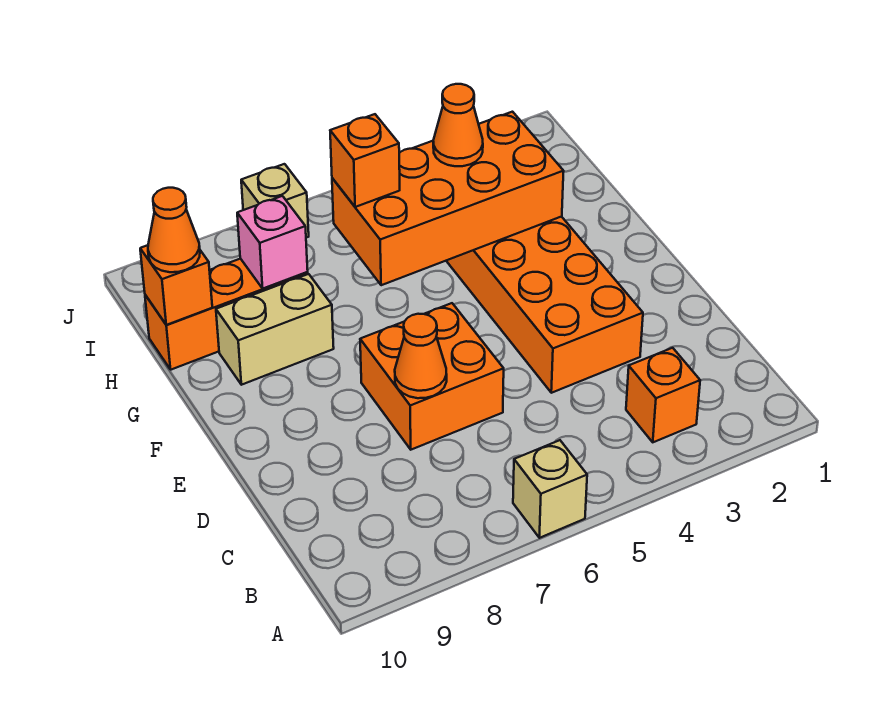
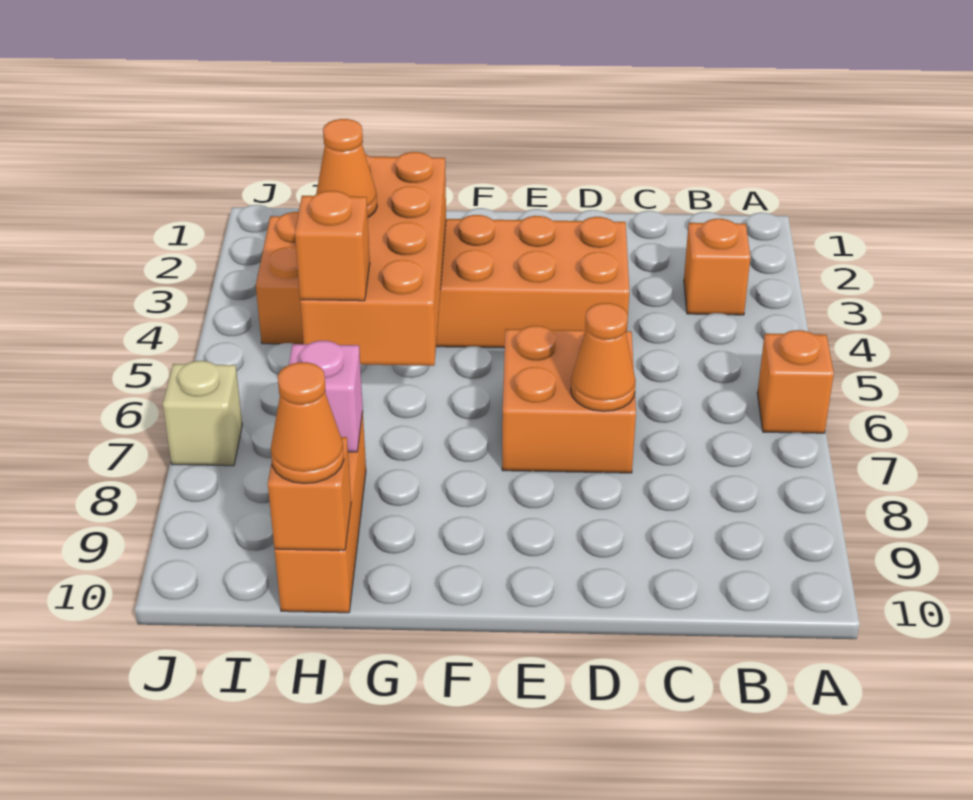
tan brick A6 level 1 -> orange brick A6 level 1
tan brick G8:G9 level 1 -> none

